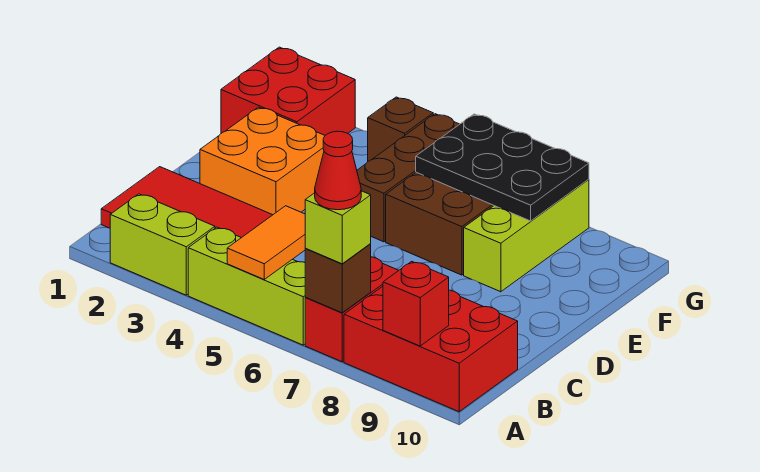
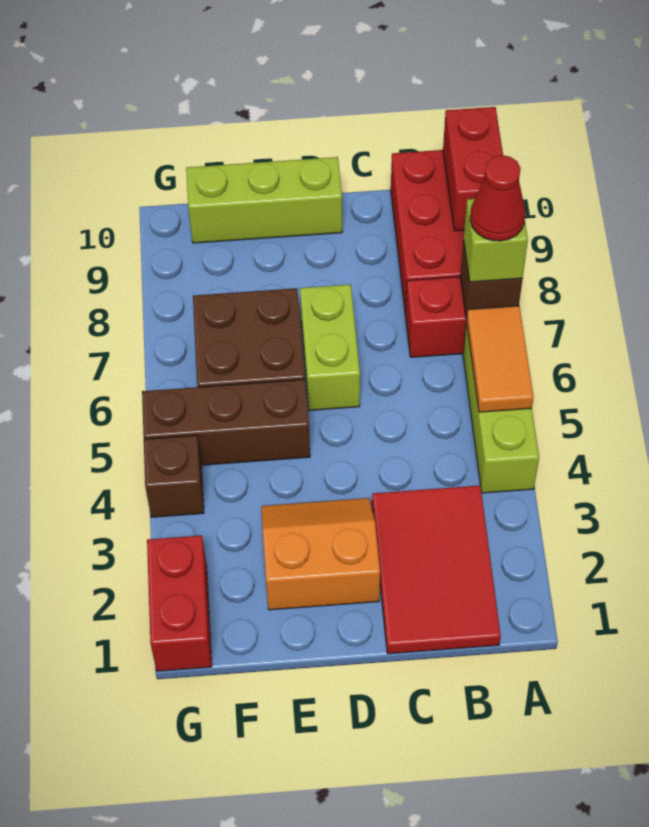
lime brick A2:A3 level 1 -> lime brick D6:D7 level 1
orange tile A5:B5 level 2 -> orange tile A5:A6 level 2
red brick A9 level 2 -> red brick A9:A10 level 2
orange brick D2:E3 level 1 -> orange slope D2:E3 level 1 top 2
lime brick E8:G8 level 1 -> lime brick D10:F10 level 1
red brick F1:G2 level 1 -> red brick G1:G2 level 1
black plate F6:G8 level 2 -> none

